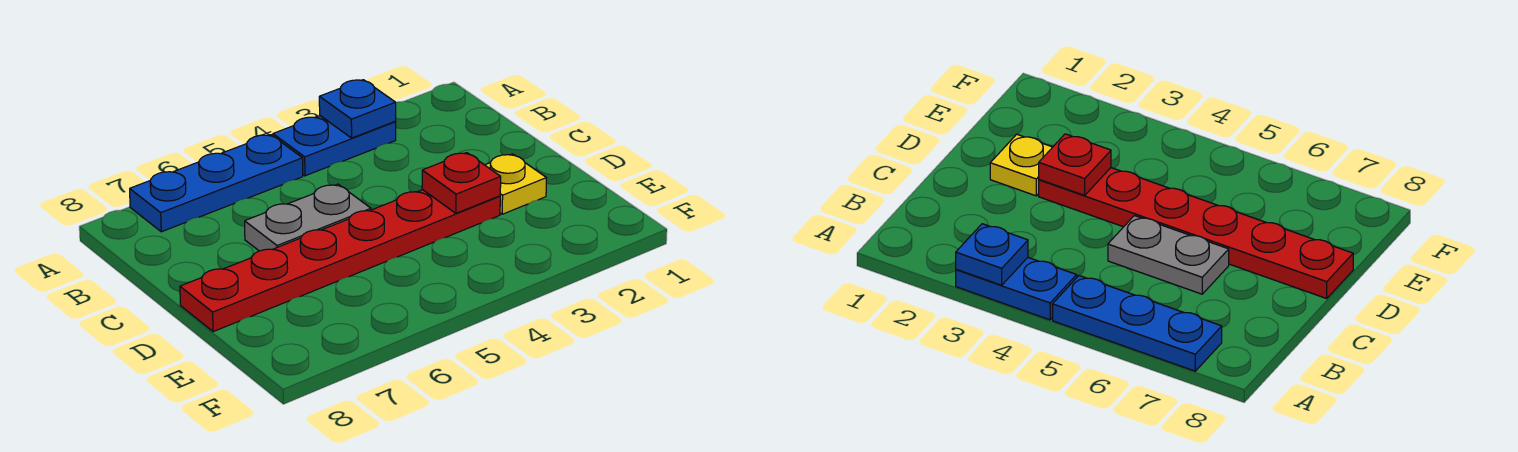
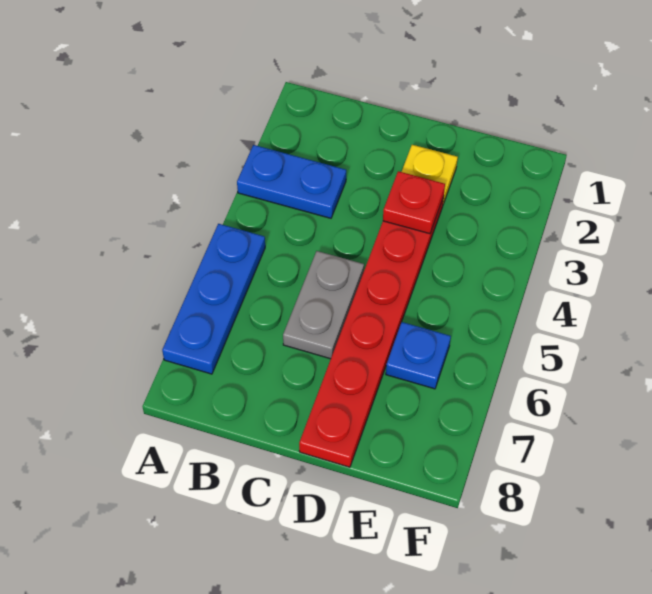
blue plate A3:A4 level 1 -> blue plate A3:B3 level 1
blue plate A3 level 2 -> blue plate E6 level 1

